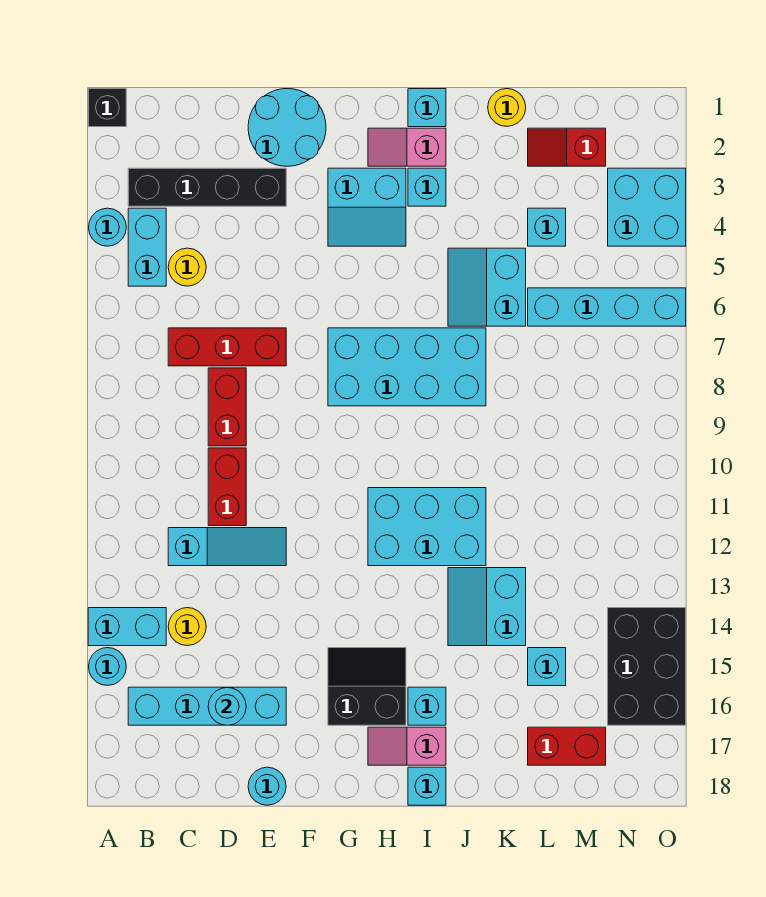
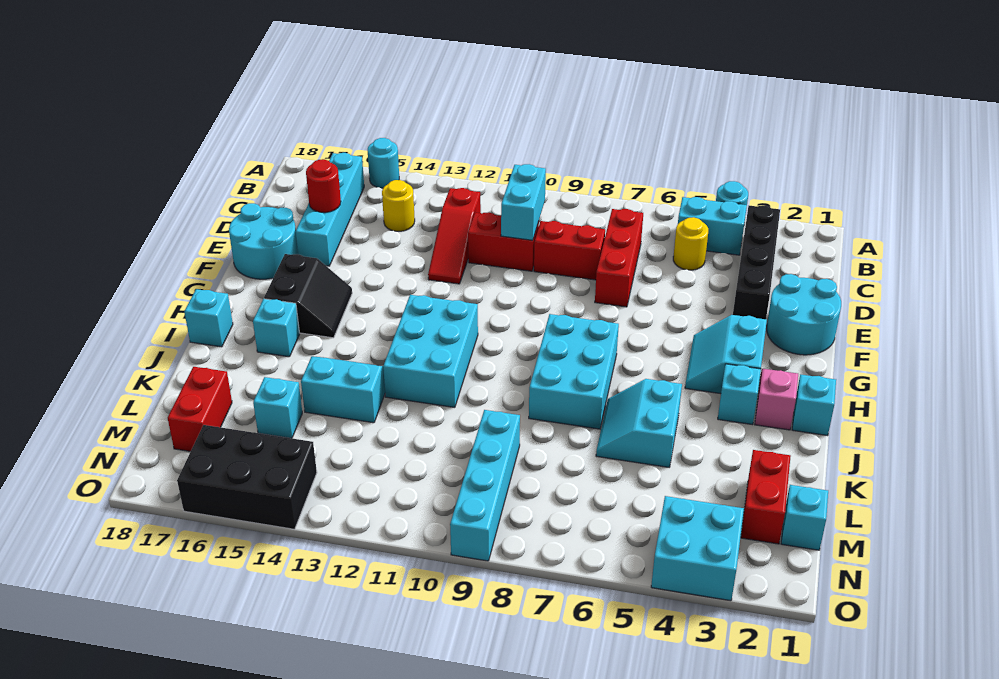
black brick A1 level 1 -> none
cyan brick A14:B14 level 1 -> cyan brick C10:D10 level 2
cyan slope C12:E12 level 1 top C -> red slope C12:E12 level 1 top C
cyan round brick D16 level 2 -> red round brick D16 level 2
cyan round brick E18 level 1 -> cyan round brick E17:F18 level 1
cyan brick G7:J8 level 1 -> cyan brick H7:J8 level 1
pink slope H17:I17 level 1 top I -> none
cyan slope J5:K6 level 1 top K -> cyan slope J5:K6 level 1 top 5
yellow round brick K1 level 1 -> none
red slope L2:M2 level 1 top M -> red brick L2:M2 level 1
cyan brick L4 level 1 -> cyan brick M1 level 1
cyan brick L6:O6 level 1 -> cyan brick L9:O9 level 1

